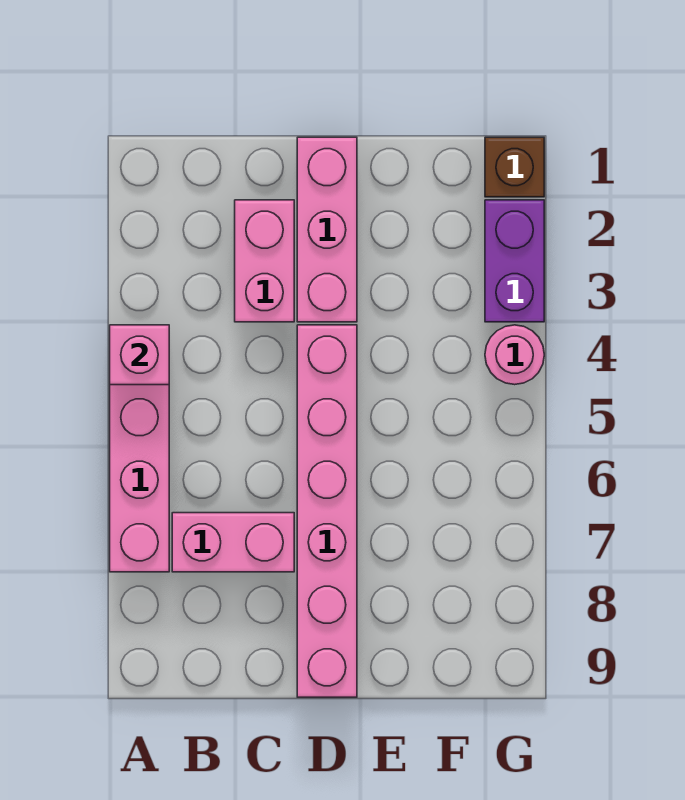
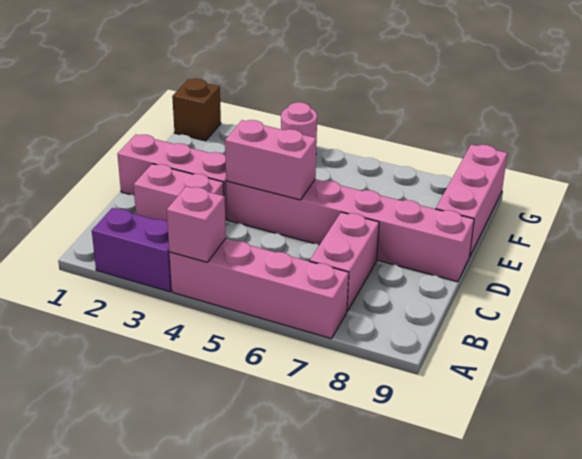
none -> pink brick D4:D5 level 2
none -> pink brick E9:G9 level 1
purple brick G2:G3 level 1 -> purple brick A2:A3 level 1

